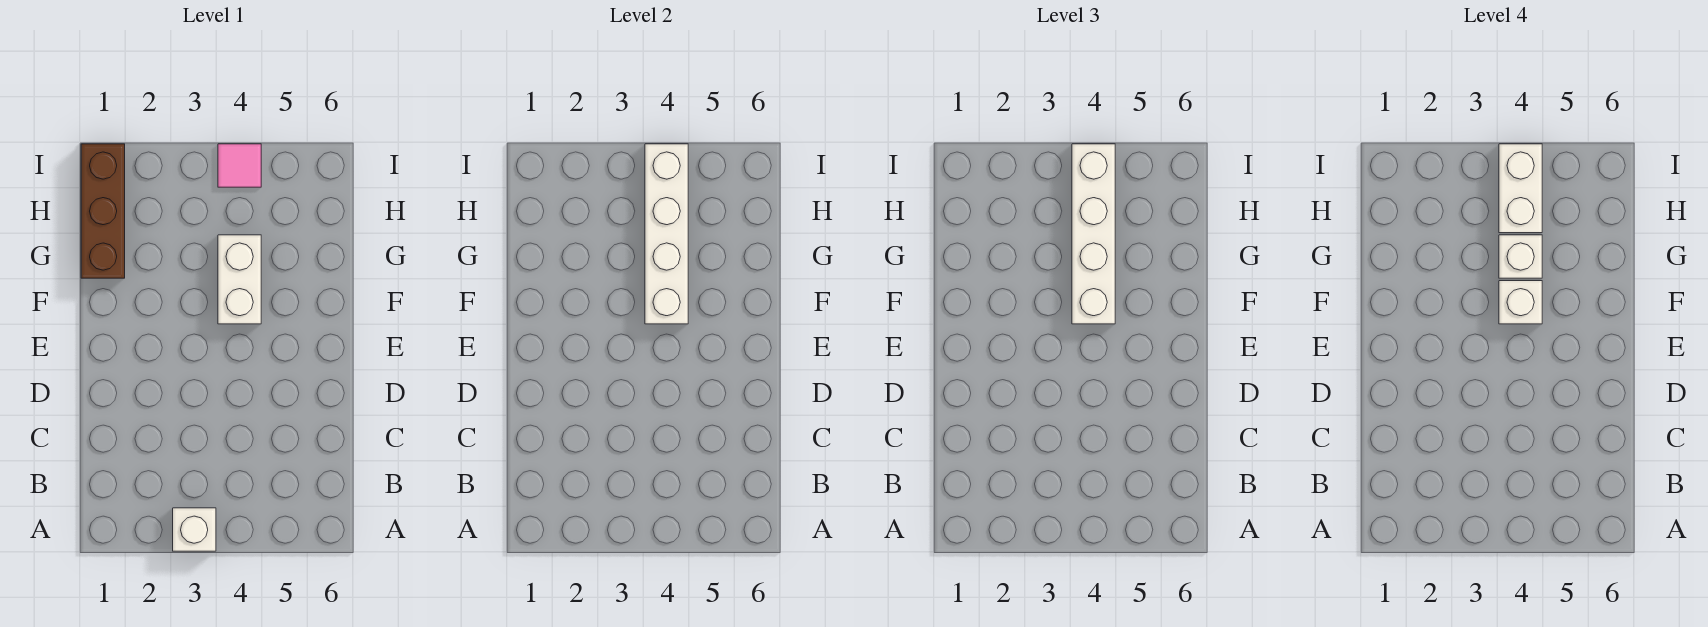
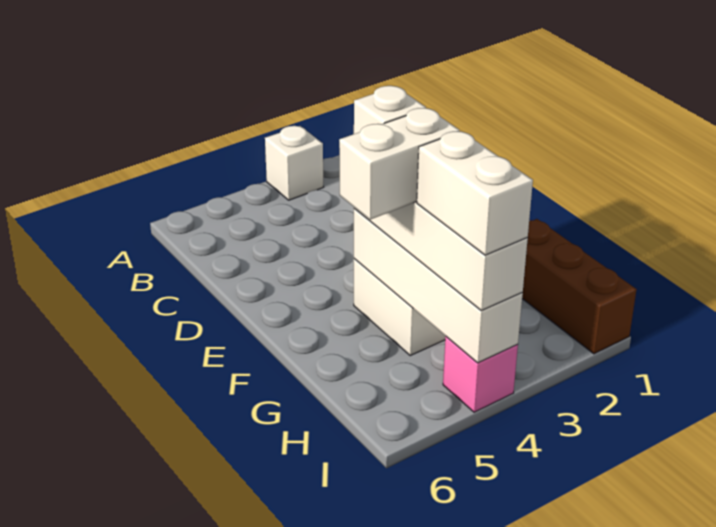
white brick G4 level 4 -> white brick G4:G5 level 4
pink tile I4 level 1 -> pink brick I4 level 1

